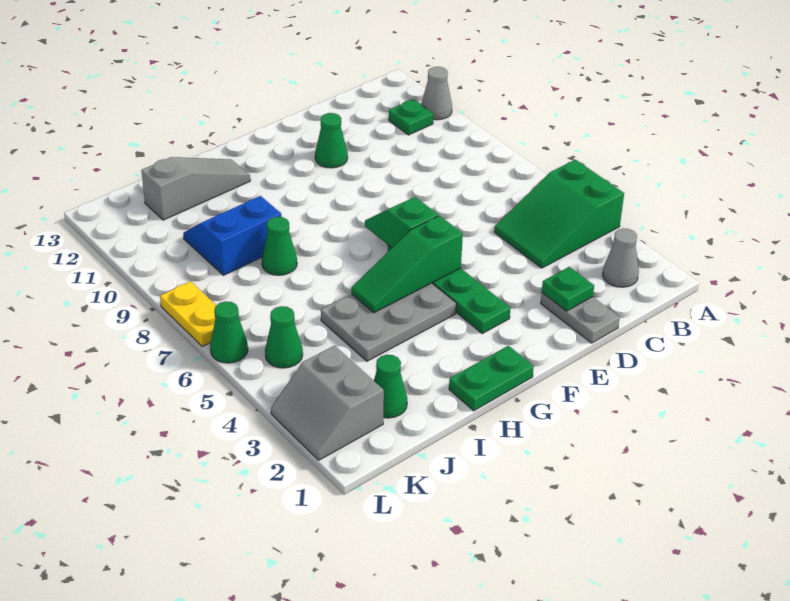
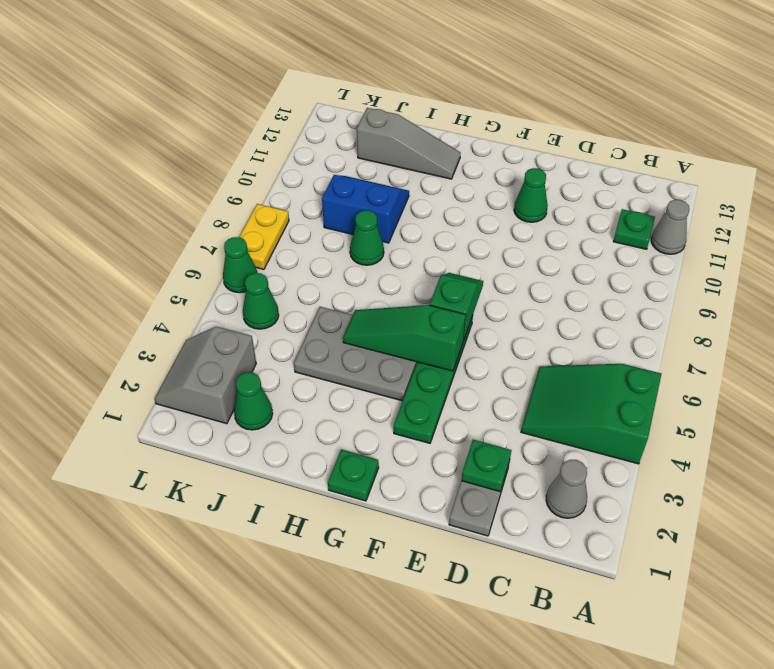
green plate G1:H1 level 1 -> green plate G1 level 1

